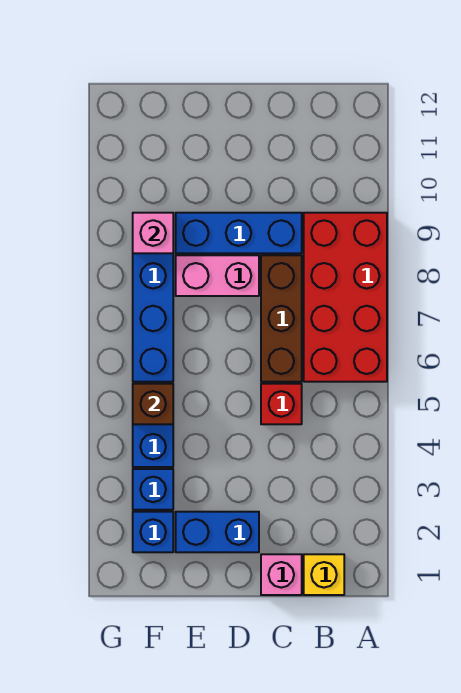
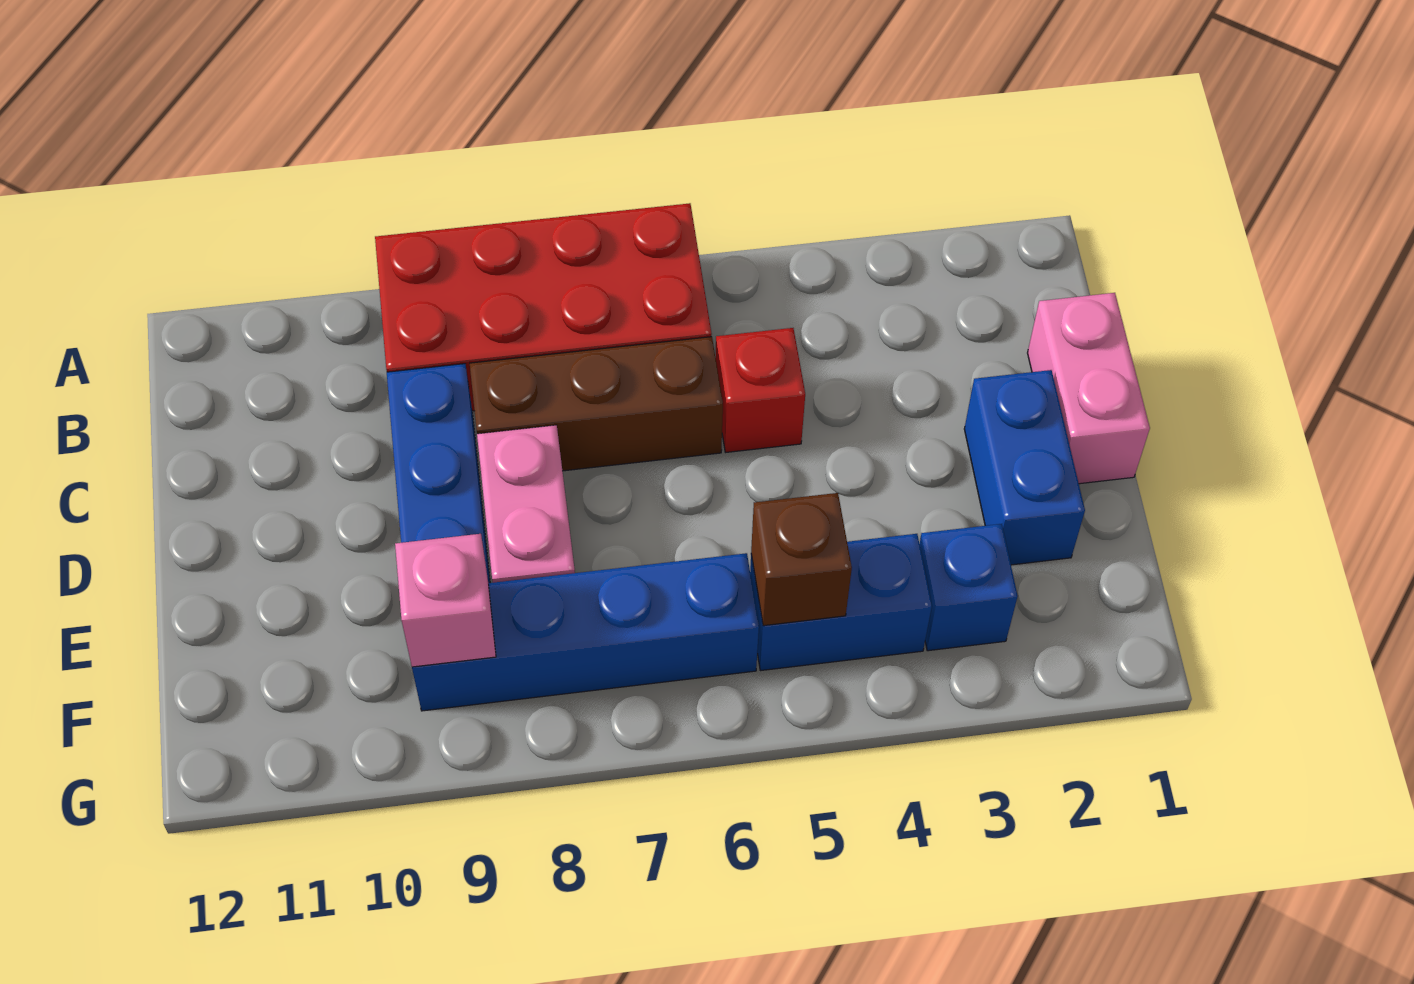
yellow brick B1 level 1 -> none
pink brick C1 level 1 -> pink brick C1:D1 level 1
blue brick F2 level 1 -> none

